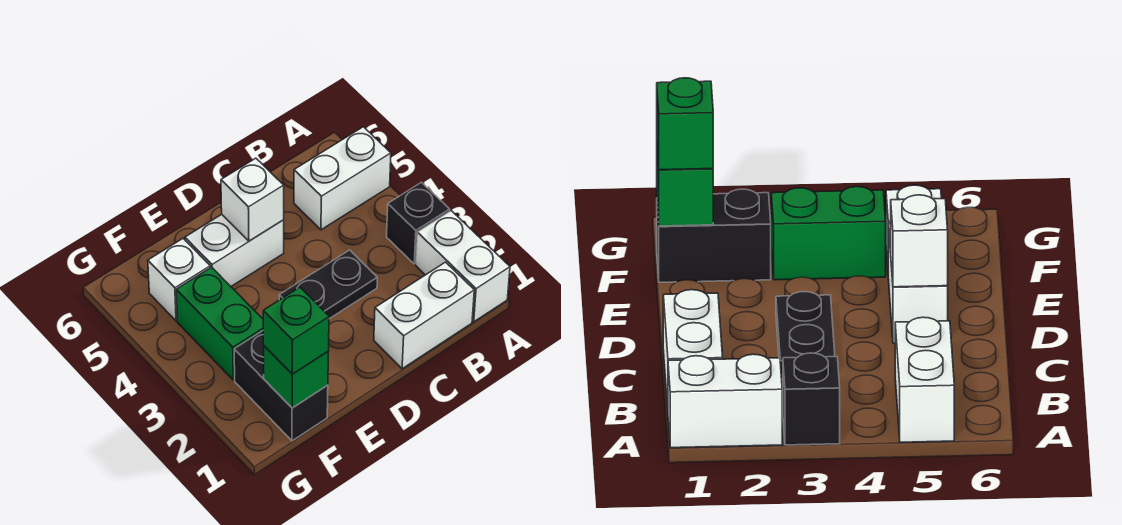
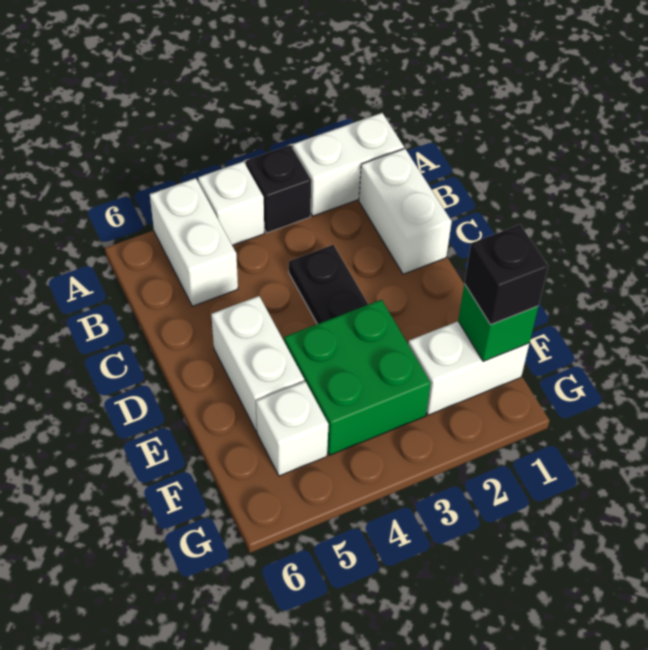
white brick D5 level 2 -> white brick A4 level 1
black brick F1:F2 level 1 -> white brick F1:F2 level 1
green brick F1 level 3 -> black brick F1 level 3
green brick F3:F4 level 1 -> green brick E3:F4 level 1

